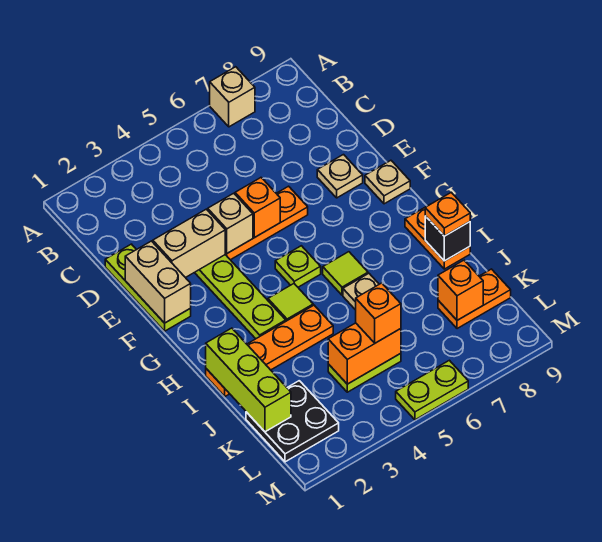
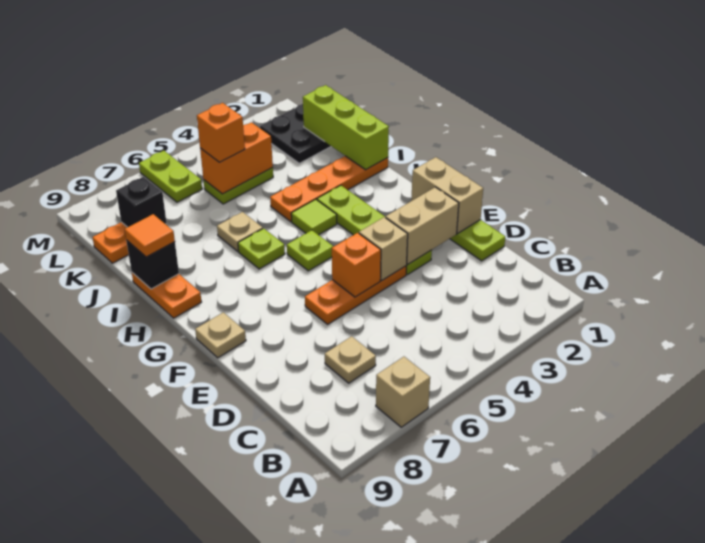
tan plate E8 level 1 -> tan plate C7 level 1
lime tile H6 level 1 -> lime plate H6 level 1
orange plate I9 level 3 -> orange tile I9 level 3
orange brick K8 level 2 -> black brick K8 level 2
lime plate M5:M6 level 1 -> lime plate L6:M6 level 1

